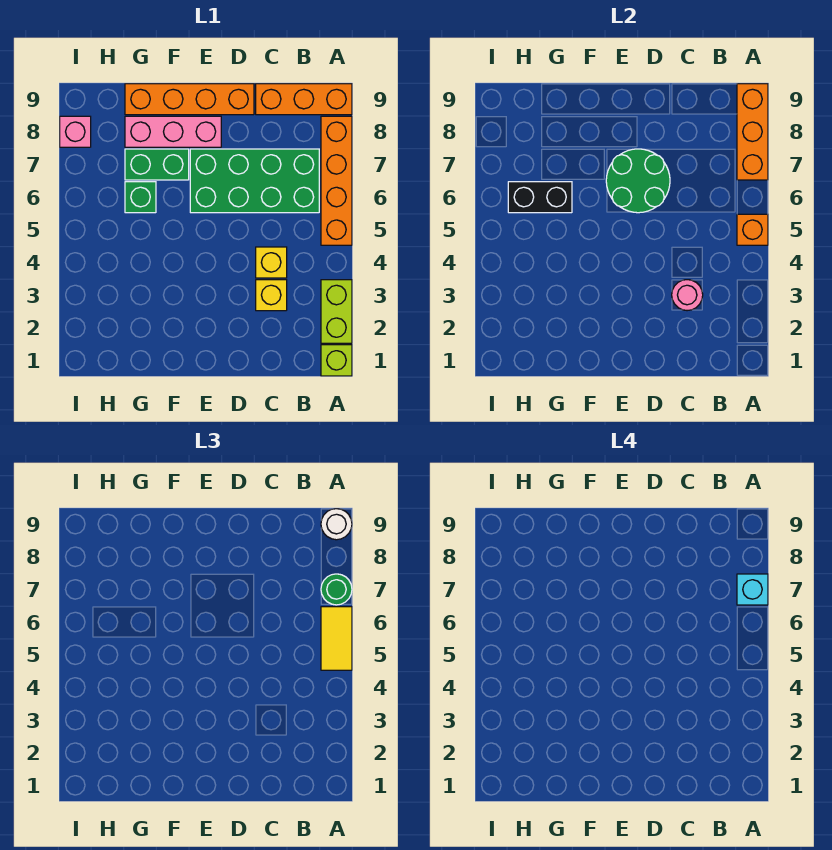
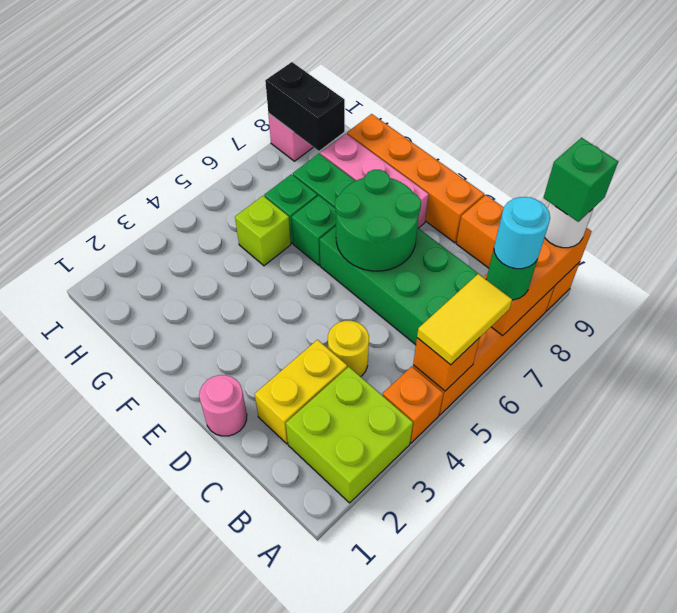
lime brick A1 level 1 -> lime brick G5 level 1
lime brick A2:A3 level 1 -> lime brick A2:B3 level 1
none -> orange brick A4 level 1
cyan brick A7 level 4 -> cyan round brick A7 level 4
none -> green brick A9 level 4
yellow brick C3 level 1 -> yellow brick C2:C3 level 1
pink round brick C3 level 2 -> pink round brick D1 level 1
yellow brick C4 level 1 -> yellow round brick C4 level 1
none -> green brick F6 level 1
black brick G6:H6 level 2 -> black brick H8:I8 level 2

